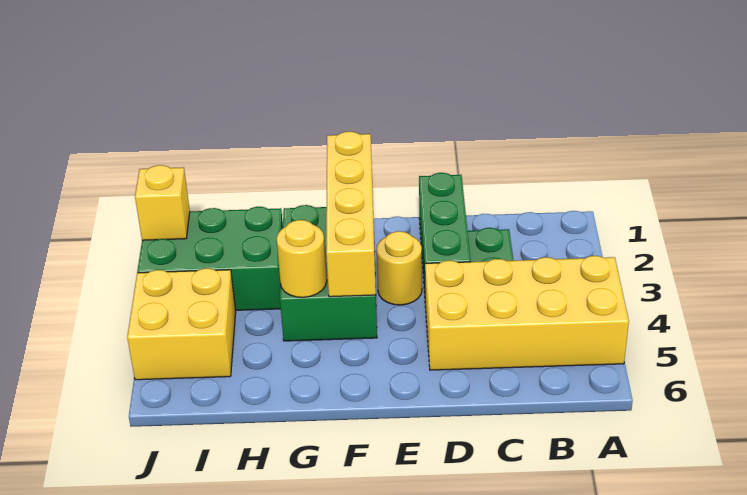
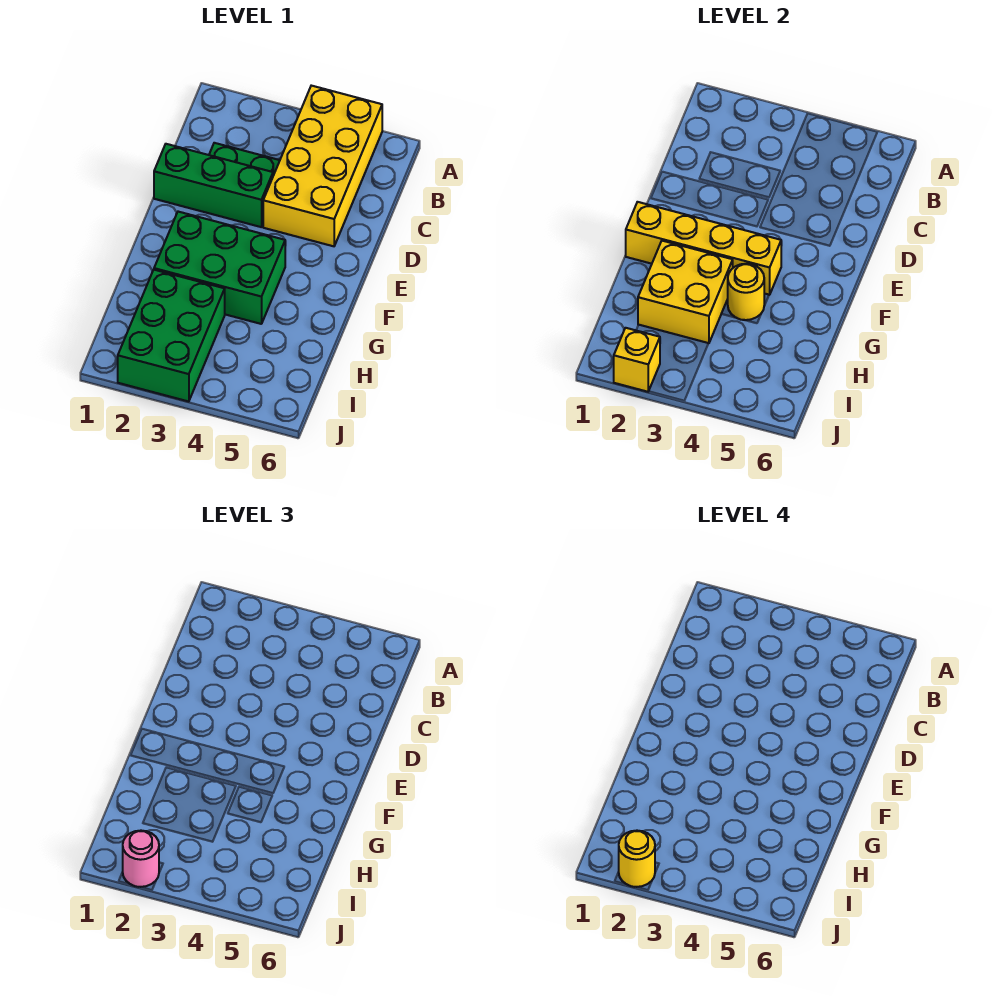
yellow round brick E3 level 1 -> yellow round brick J2 level 4
yellow brick I4:J5 level 1 -> yellow brick G2:H3 level 2
none -> pink round brick J2 level 3

